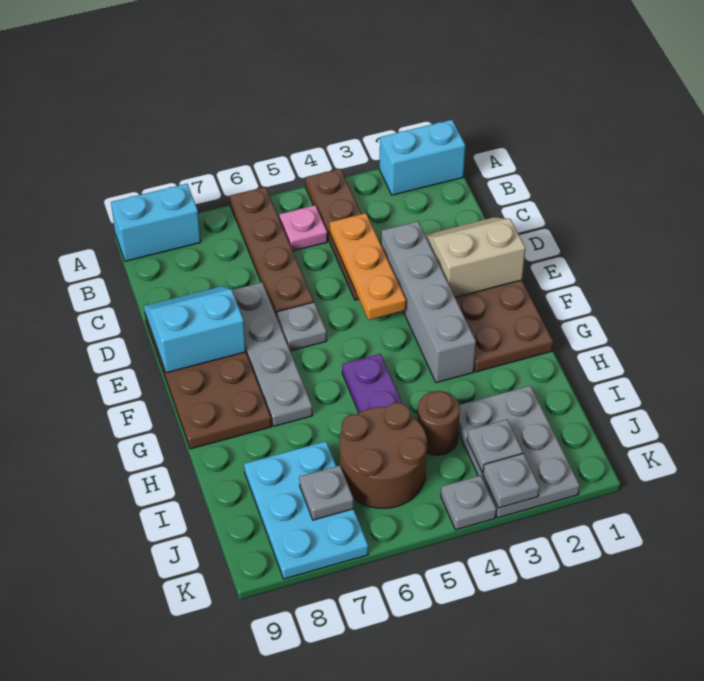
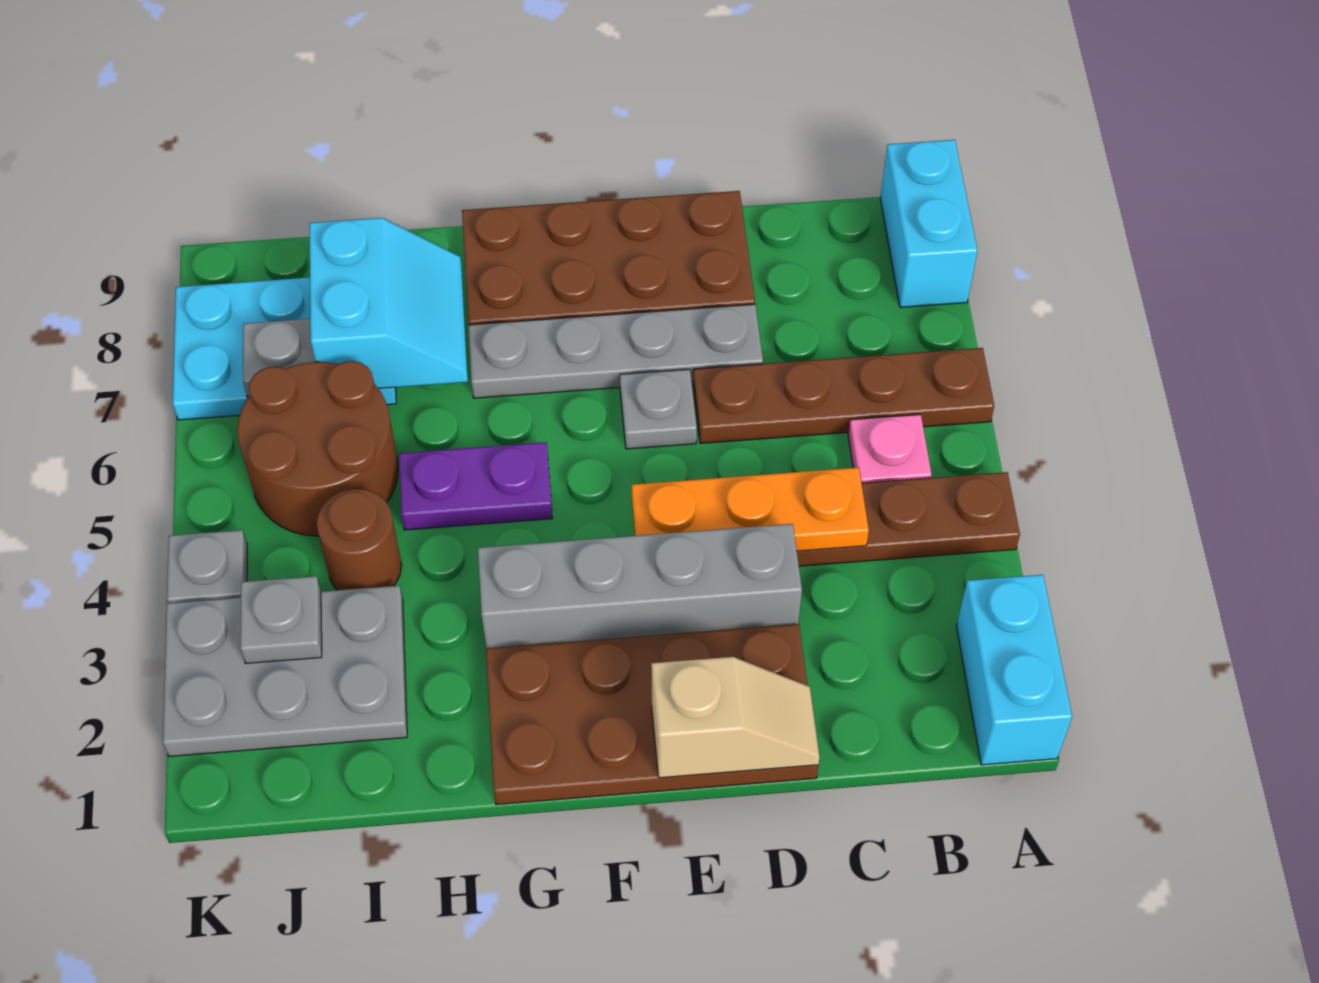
tan slope D1:E2 level 2 top E -> tan slope D1:E1 level 2 top E
cyan slope D8:E9 level 2 top E -> cyan slope H7:I8 level 2 top I
grey plate K3 level 2 -> none

